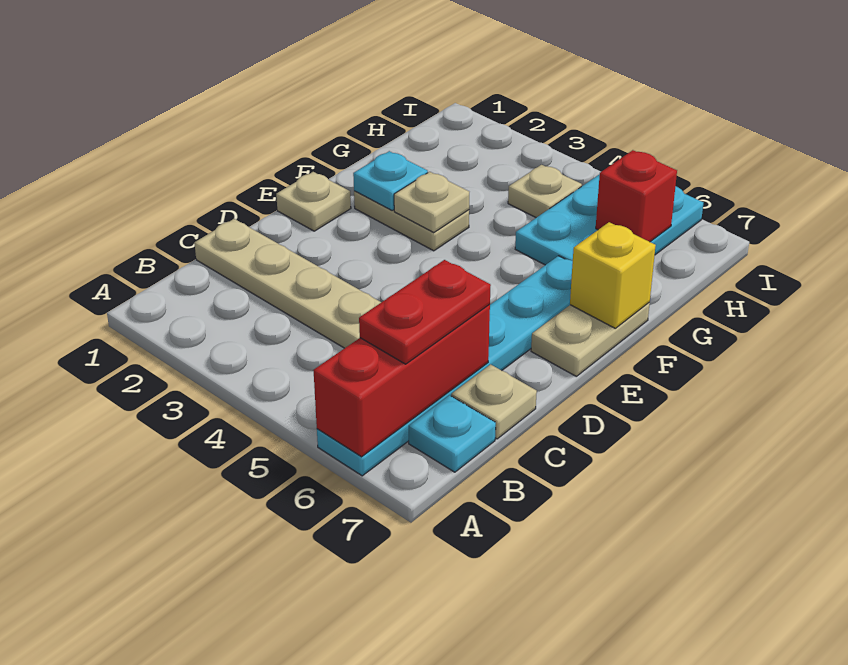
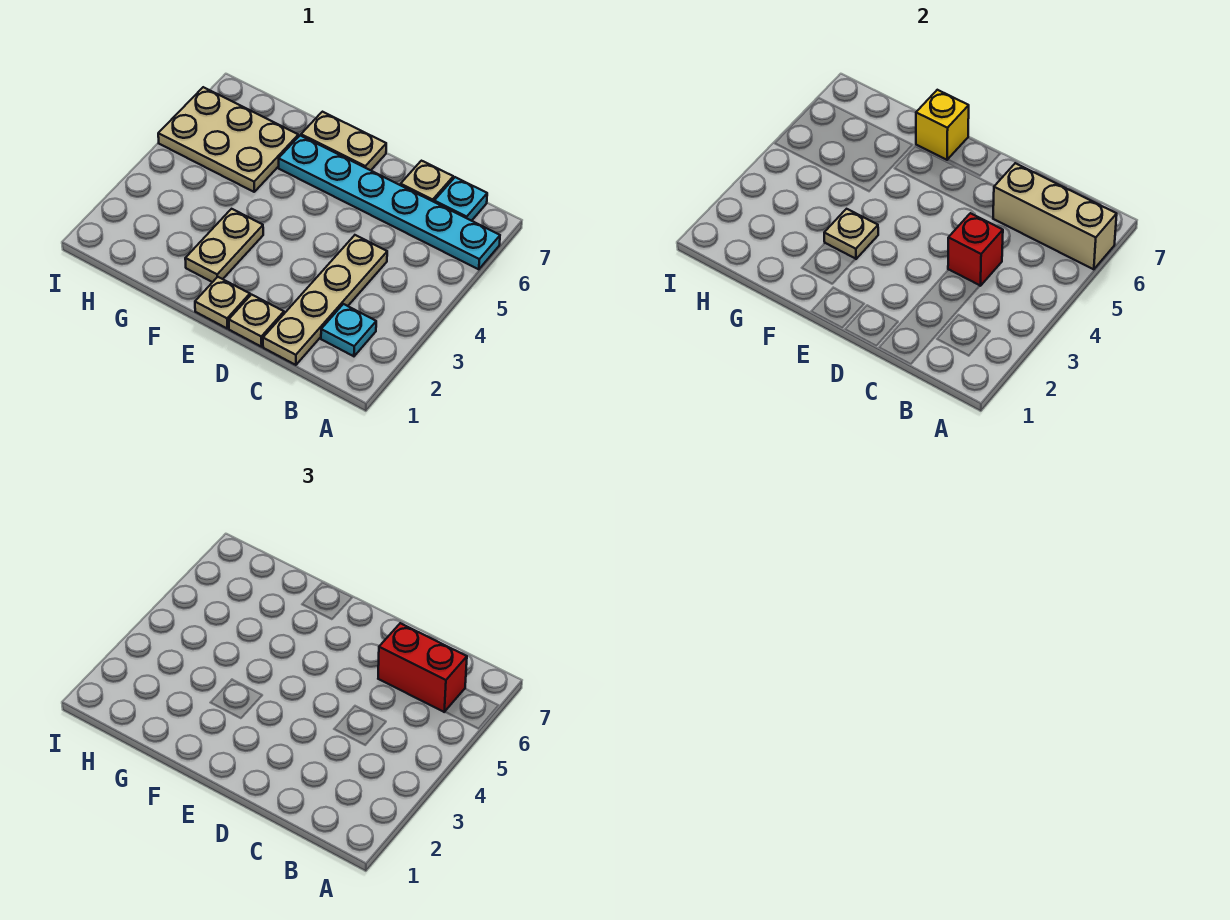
red brick A6:C6 level 2 -> tan brick A6:C6 level 2
red plate B6:C6 level 3 -> red brick B6:C6 level 3
cyan plate F2 level 2 -> cyan plate B2 level 1
cyan plate G5:I6 level 1 -> tan plate G5:I6 level 1
tan plate H4 level 1 -> tan plate D1 level 1
red brick H6 level 2 -> red brick C4 level 2

